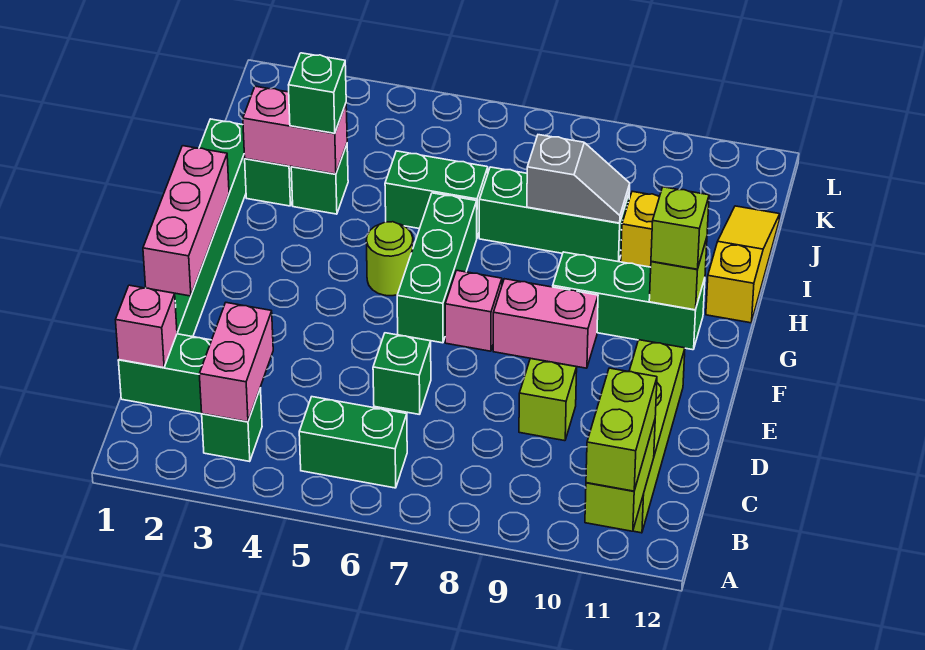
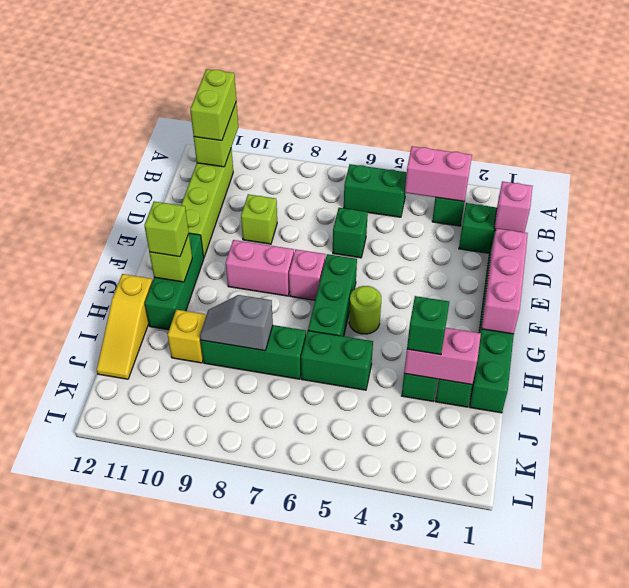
pink brick B3:C3 level 2 -> pink brick B3:B4 level 2
green brick G9:G11 level 1 -> green brick F11:H11 level 1

